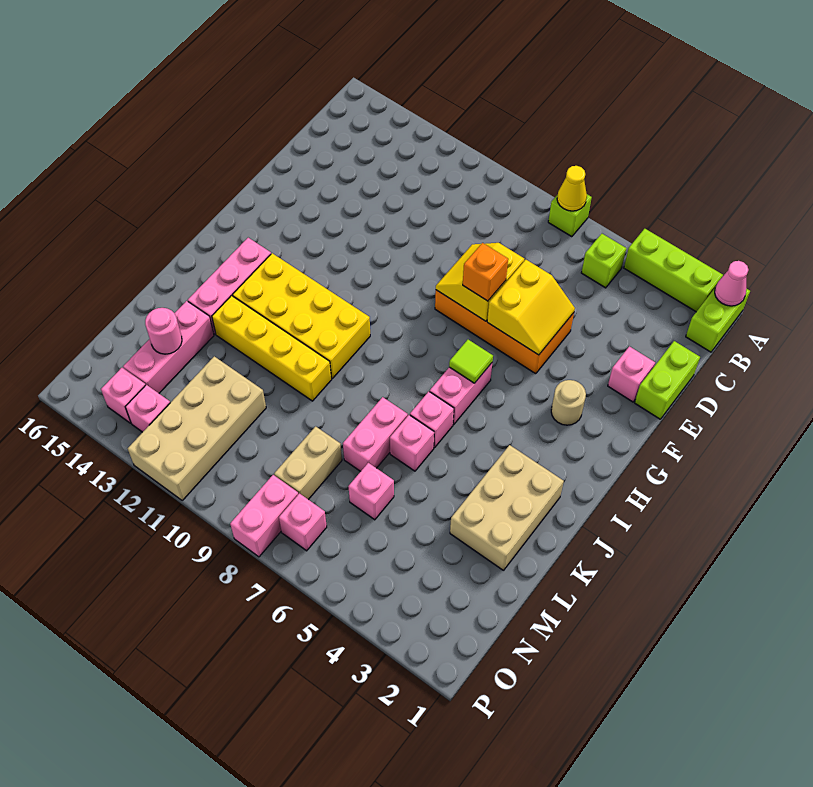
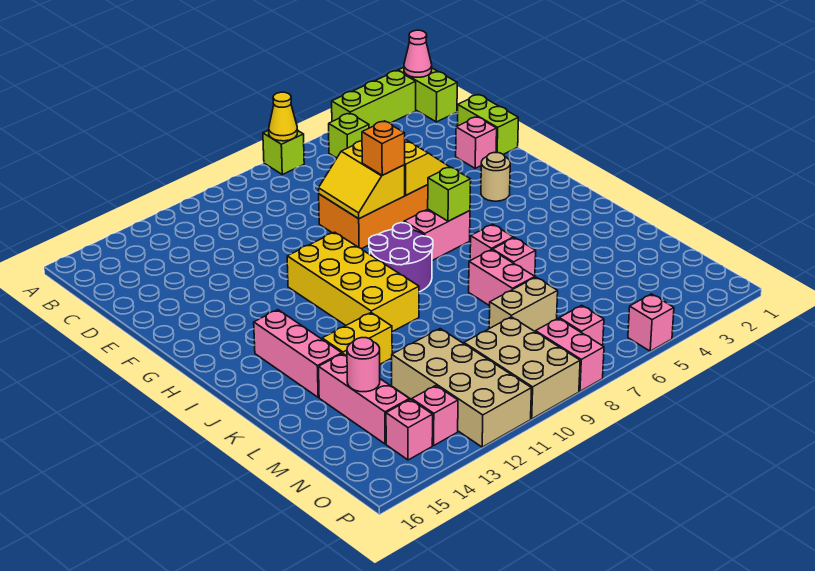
pink brick H6:I6 level 1 -> pink brick H6:H7 level 1
lime tile H6 level 2 -> lime brick H6 level 2
none -> purple round brick H8:I9 level 1
yellow brick I10:J13 level 1 -> yellow brick G10:J11 level 1
tan brick J2:L3 level 1 -> tan brick N9:P10 level 1
yellow brick K10:K13 level 1 -> yellow brick K12:K13 level 1
pink brick M6 level 1 -> pink brick P5 level 1
tan brick M8:N8 level 1 -> tan brick M7:M8 level 1

